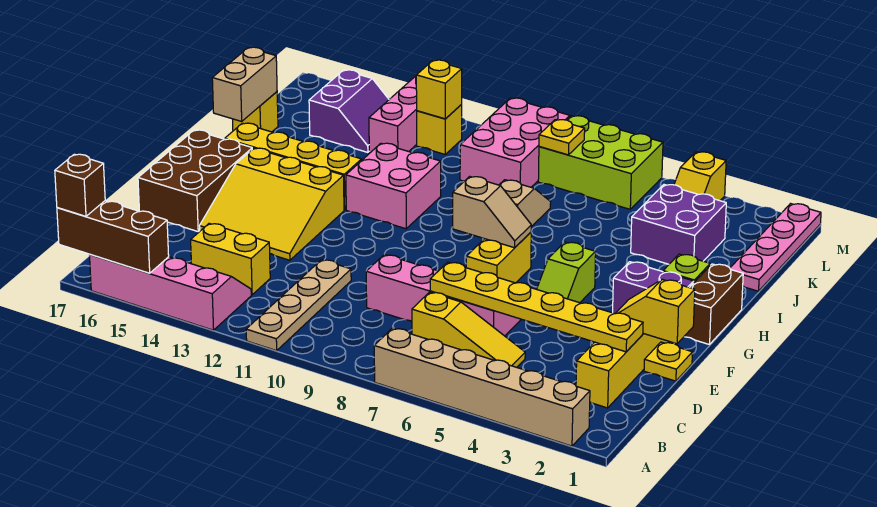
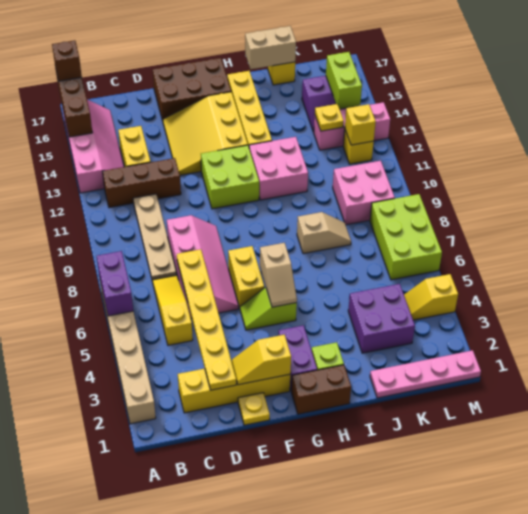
none -> purple brick A6:A7 level 2
tan plate A11:D11 level 1 -> tan plate C8:C11 level 1
none -> brown brick B12:D12 level 1
yellow slope C5:C7 level 1 top 7 -> yellow slope C5:C7 level 1 top 5
yellow slope E1:E2 level 2 top 1 -> yellow slope E2:F2 level 2 top F
yellow brick F7:G7 level 1 -> yellow brick F6:F7 level 1
none -> lime brick F11:G12 level 1
tan slope G7:G8 level 2 top 8 -> tan slope G5:G6 level 2 top 6
pink brick K9:M10 level 1 -> pink brick K9:L10 level 1
yellow plate L8 level 2 -> yellow plate K13 level 2
none -> lime brick L14:L15 level 2

